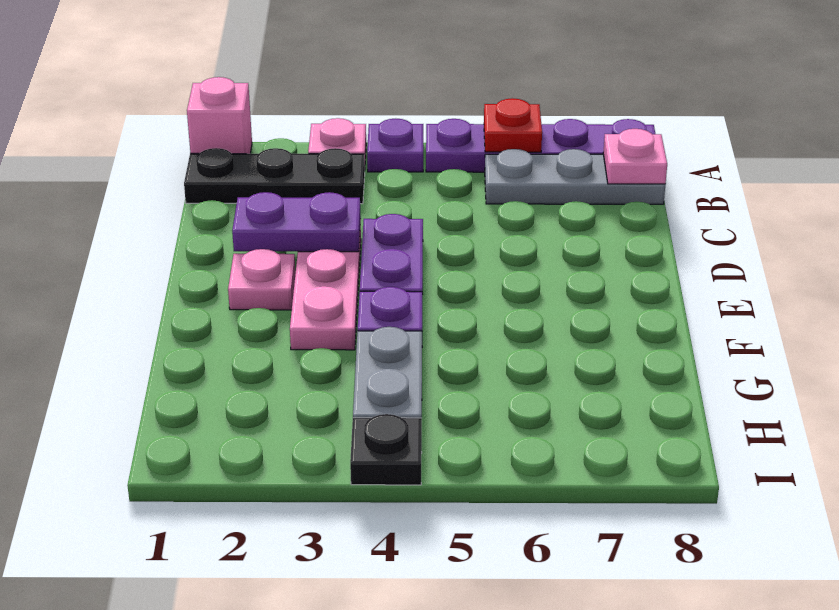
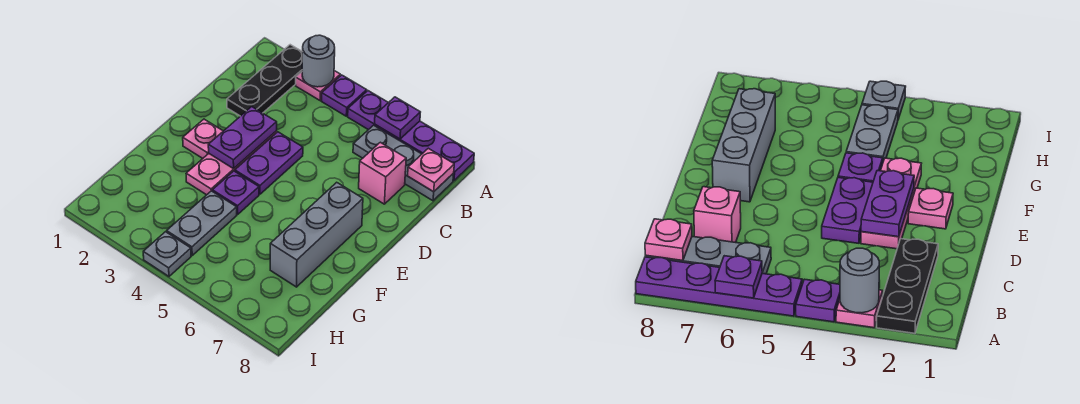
pink brick A1 level 1 -> pink brick C7 level 1
none -> grey round brick A3 level 2
red plate A6 level 2 -> purple plate A6 level 2
black plate B1:B3 level 1 -> black plate A2:C2 level 1
purple plate D2:D3 level 2 -> purple plate D3:E3 level 2
none -> grey brick E7:G7 level 1
black plate I4 level 1 -> grey plate I4 level 1

